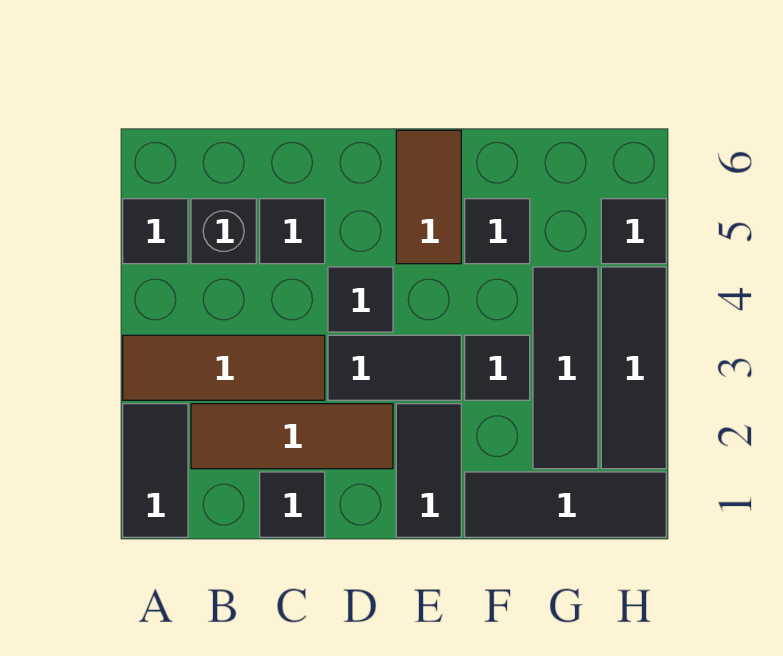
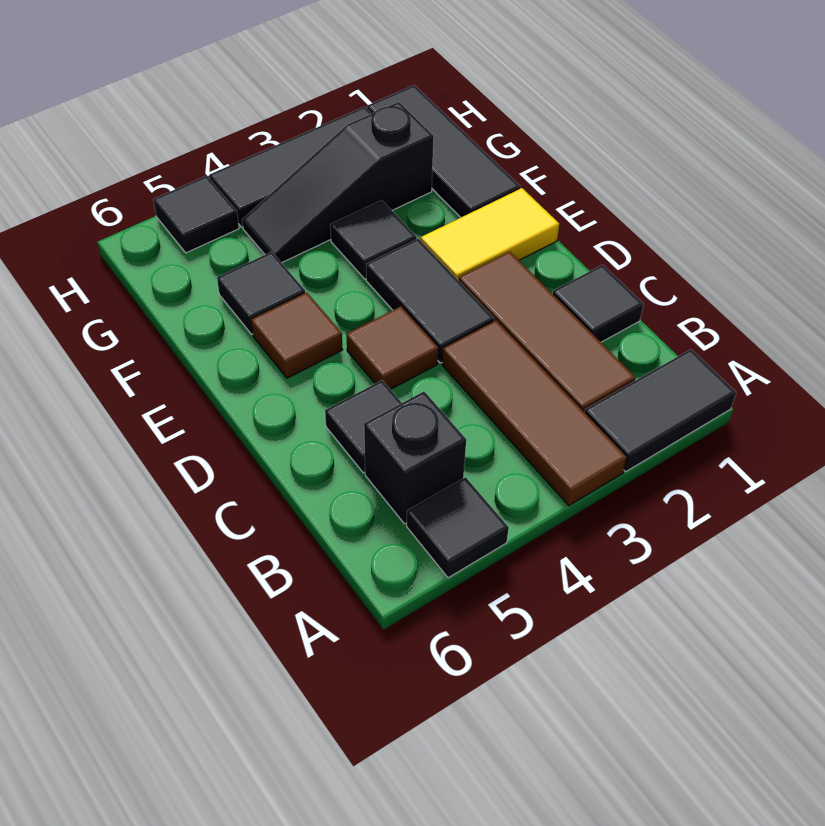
black tile D4 level 1 -> brown tile D4 level 1
black tile E1:E2 level 1 -> yellow tile E1:E2 level 1
brown tile E5:E6 level 1 -> brown tile E5 level 1
black tile G2:G4 level 1 -> black slope G2:G4 level 1 top 2

